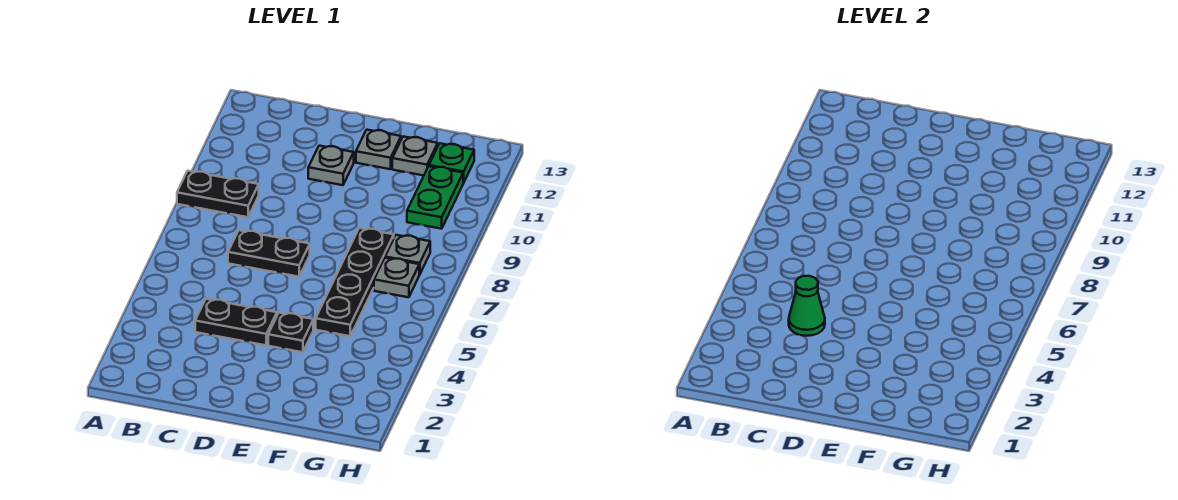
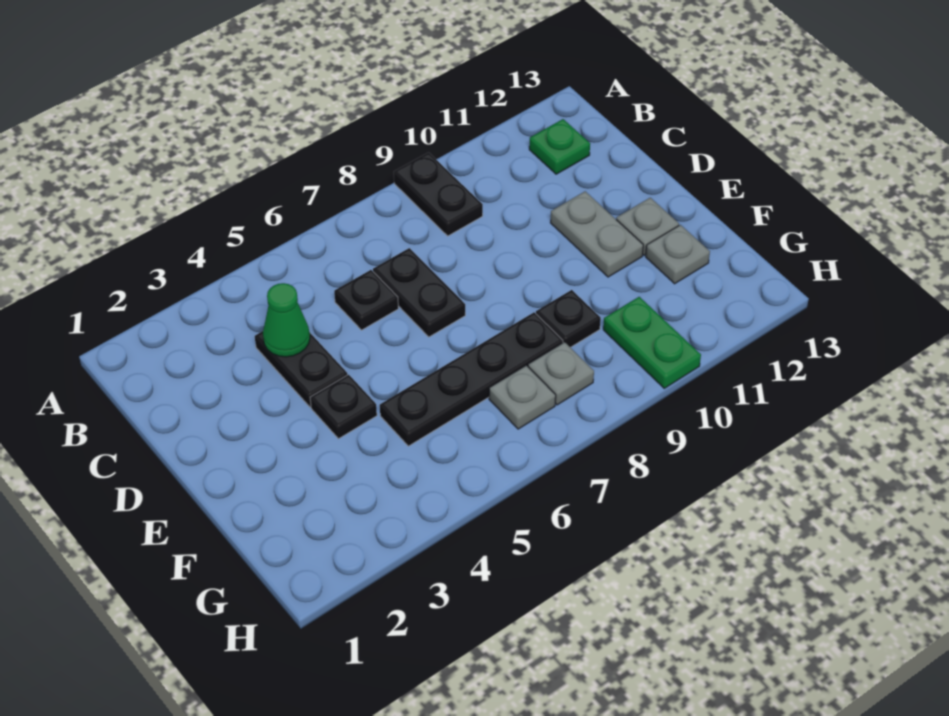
none -> black plate C6 level 1
grey plate D11 level 1 -> grey plate D11:E11 level 1
none -> black plate F9 level 1
green plate G10:G11 level 1 -> green plate G10:H10 level 1
green plate G12 level 1 -> green plate B12 level 1

